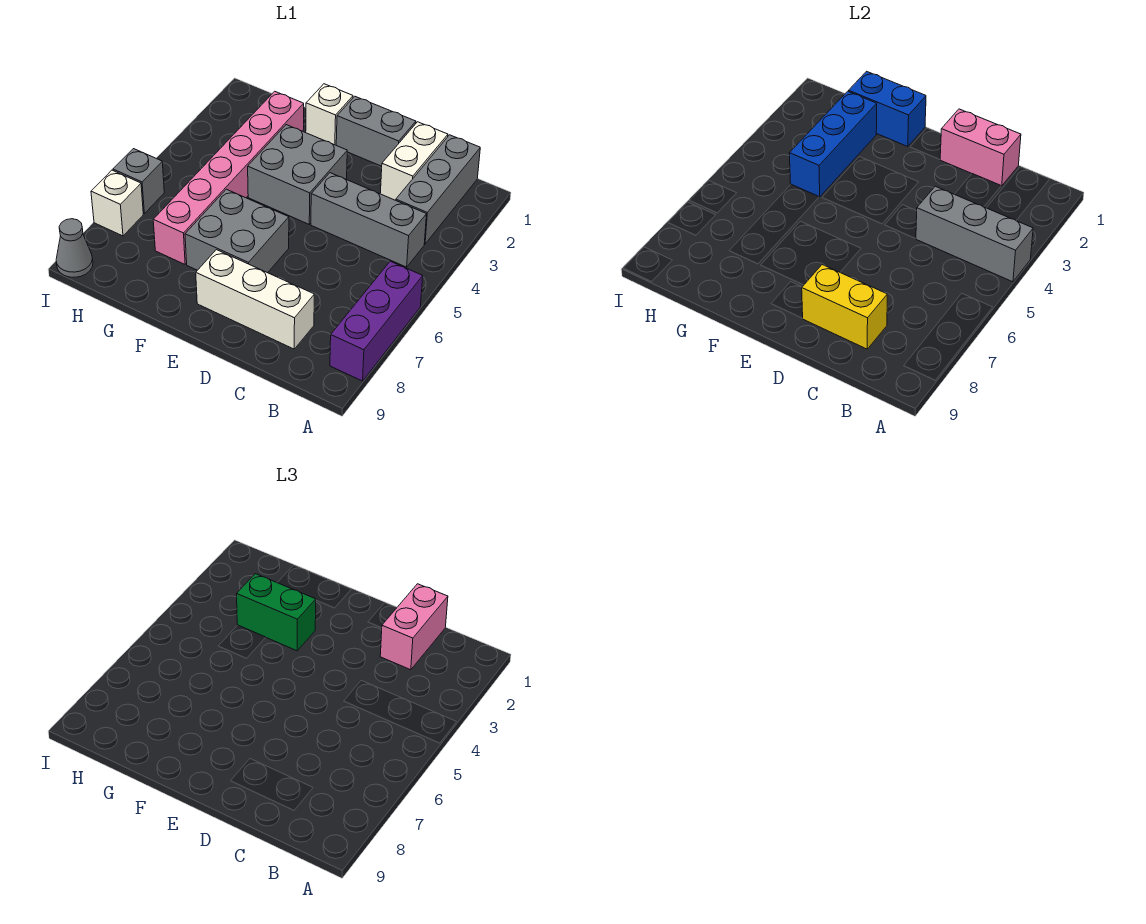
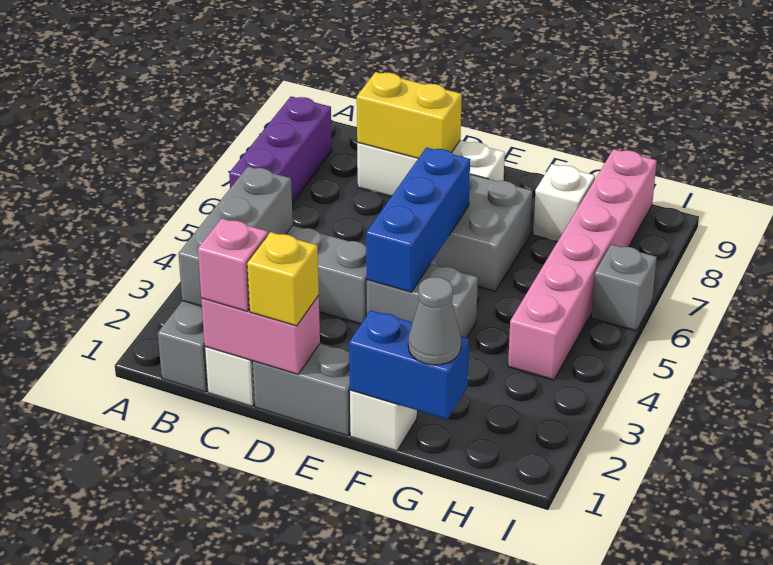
grey brick A4:C4 level 2 -> grey brick B2:B4 level 2
pink brick C1:C2 level 3 -> pink brick C1 level 3
none -> yellow brick D1 level 3
grey brick E3:F4 level 1 -> grey brick E4:F4 level 1
green brick F3:G3 level 3 -> none
pink brick G2:G7 level 1 -> pink brick H4:H9 level 1
blue brick G2:G4 level 2 -> blue brick E4:E6 level 2
white brick I7 level 1 -> white brick G8 level 1
grey cone I9 level 1 -> grey cone G1 level 3

